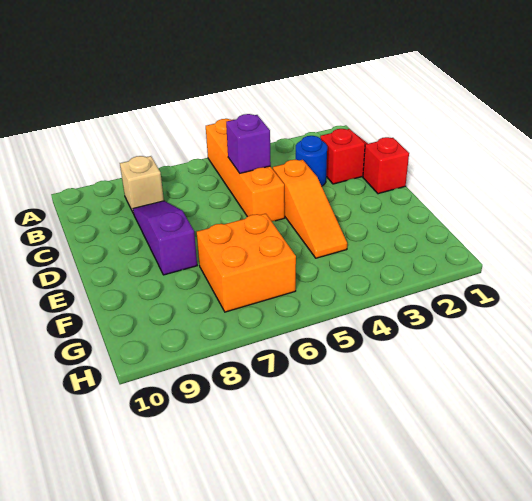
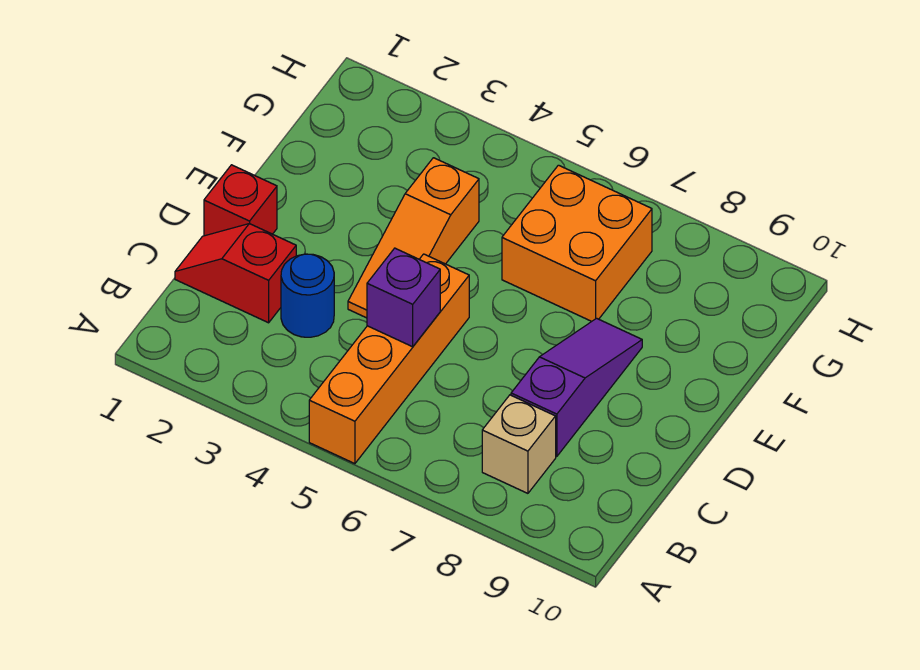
purple slope C8:E8 level 1 top E -> purple slope C8:E8 level 1 top C
orange slope D4:F4 level 1 top D -> orange slope D4:F4 level 1 top F

